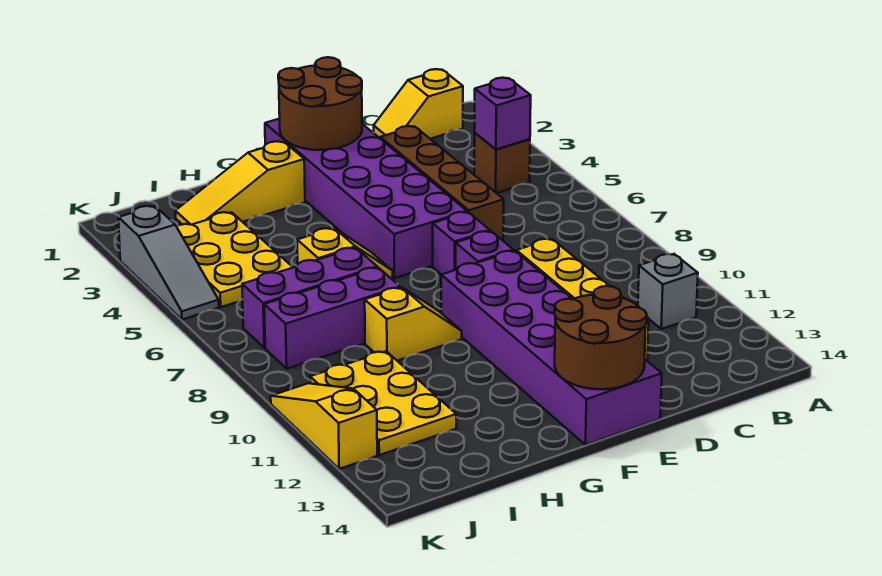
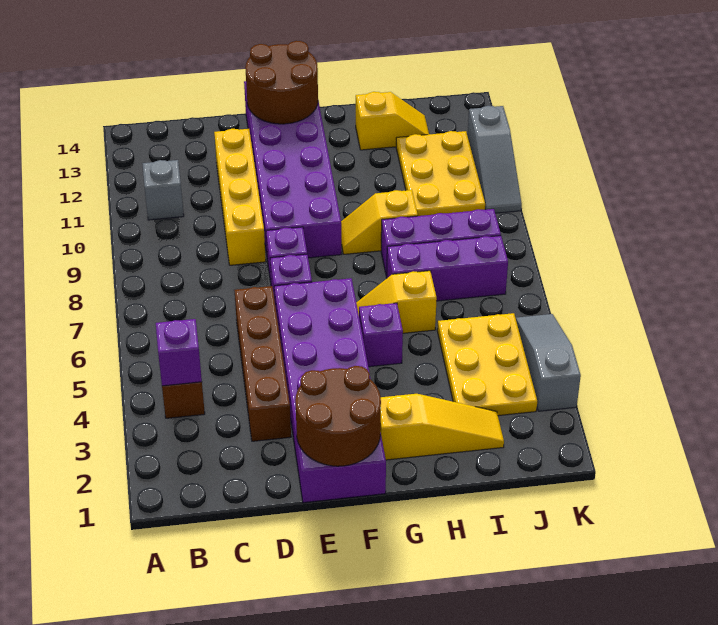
yellow slope B1:C1 level 1 top B -> yellow slope H13:I13 level 1 top H
none -> purple brick G5 level 1
yellow slope K10:K12 level 1 top 12 -> grey slope K10:K12 level 1 top 12

